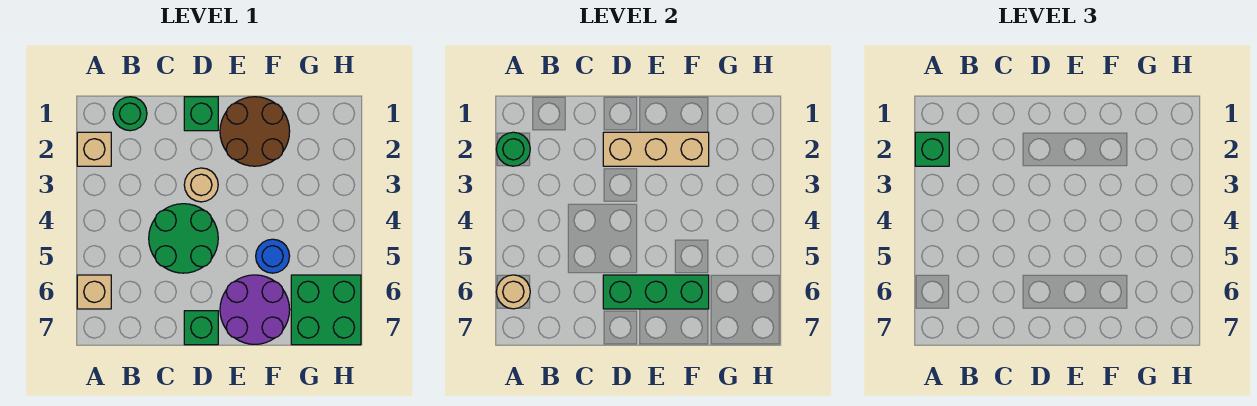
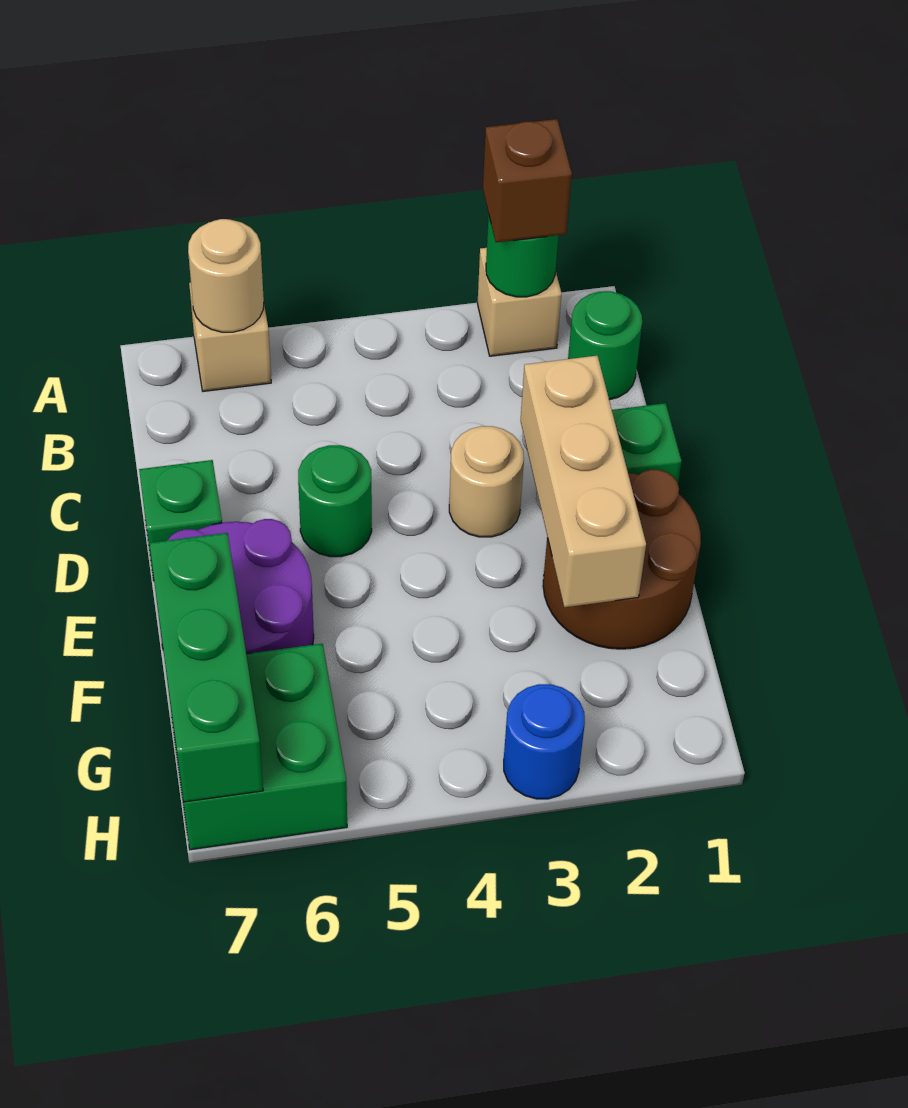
green brick A2 level 3 -> brown brick A2 level 3
green round brick C4:D5 level 1 -> green round brick D5 level 1
green brick D6:F6 level 2 -> green brick F7:H7 level 2
blue round brick F5 level 1 -> blue round brick H3 level 1

